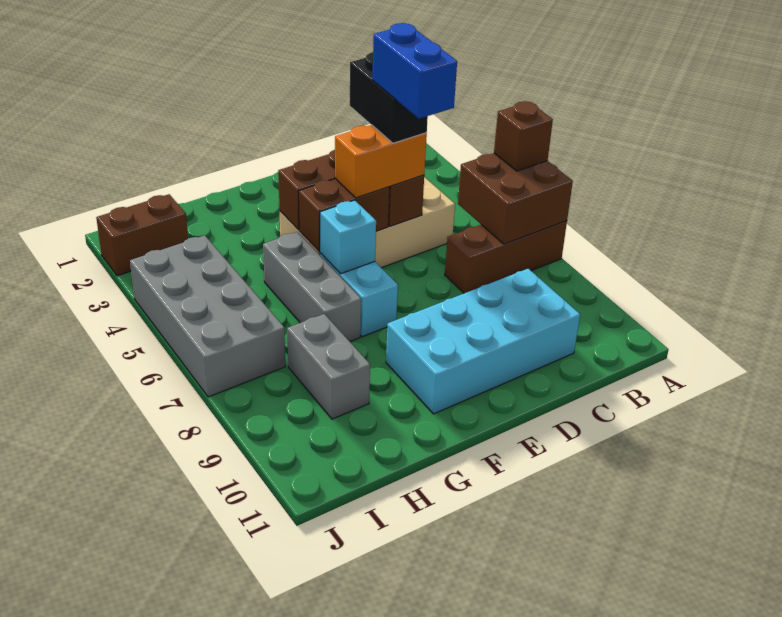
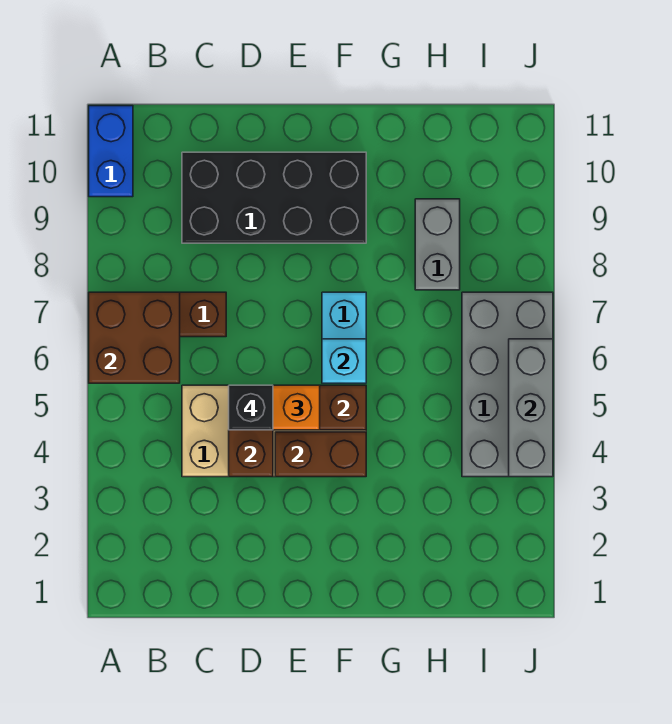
brown brick A6 level 3 -> none
cyan brick C9:F10 level 1 -> black brick C9:F10 level 1
black brick D4:D5 level 4 -> black brick D5 level 4
blue brick D5:D6 level 5 -> blue brick A10:A11 level 1
grey brick G5:G7 level 1 -> grey brick J4:J6 level 2
brown brick I2:J2 level 1 -> none

